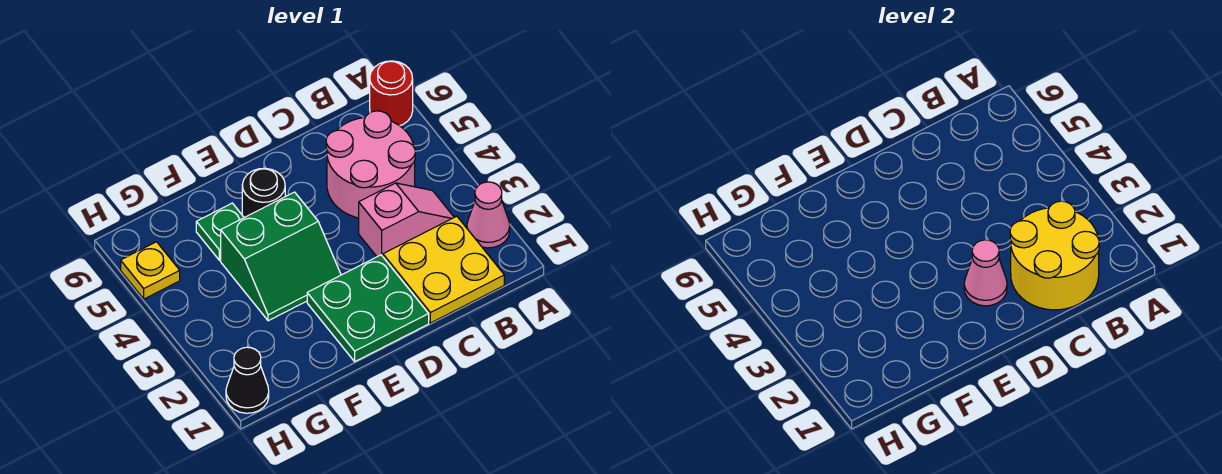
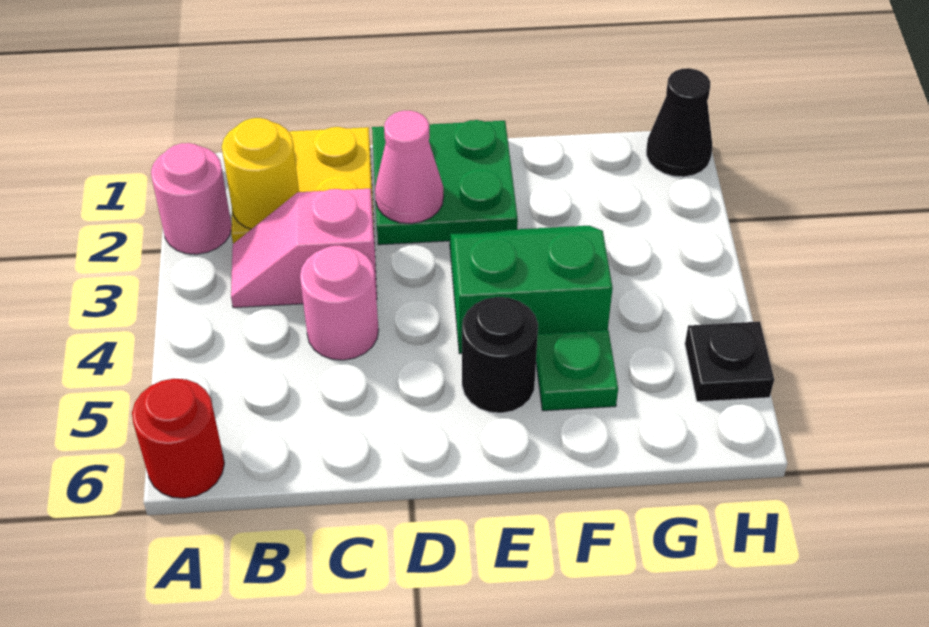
pink cone A2 level 1 -> pink round brick A2 level 1
yellow round brick B1:C2 level 2 -> yellow round brick B2 level 2
pink round brick B4:C5 level 1 -> pink round brick C4 level 1
yellow plate H5 level 1 -> black plate H5 level 1

